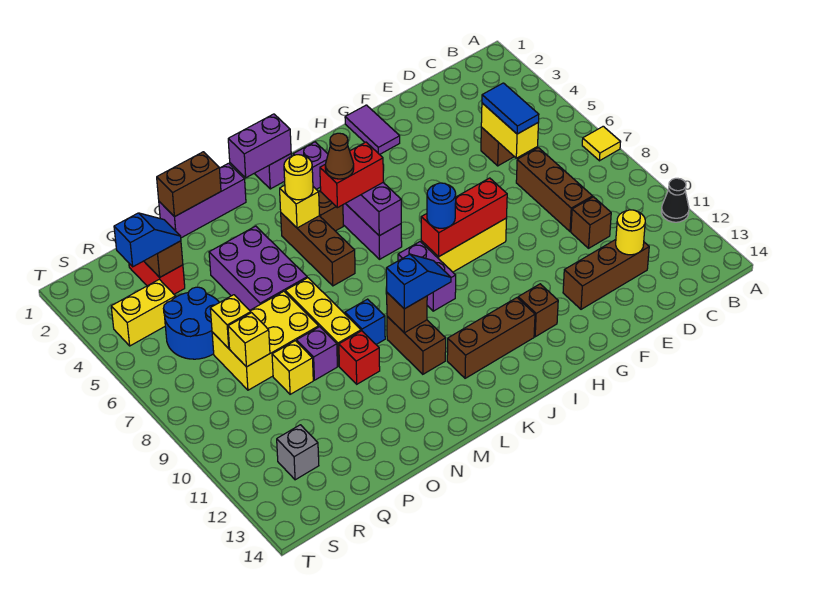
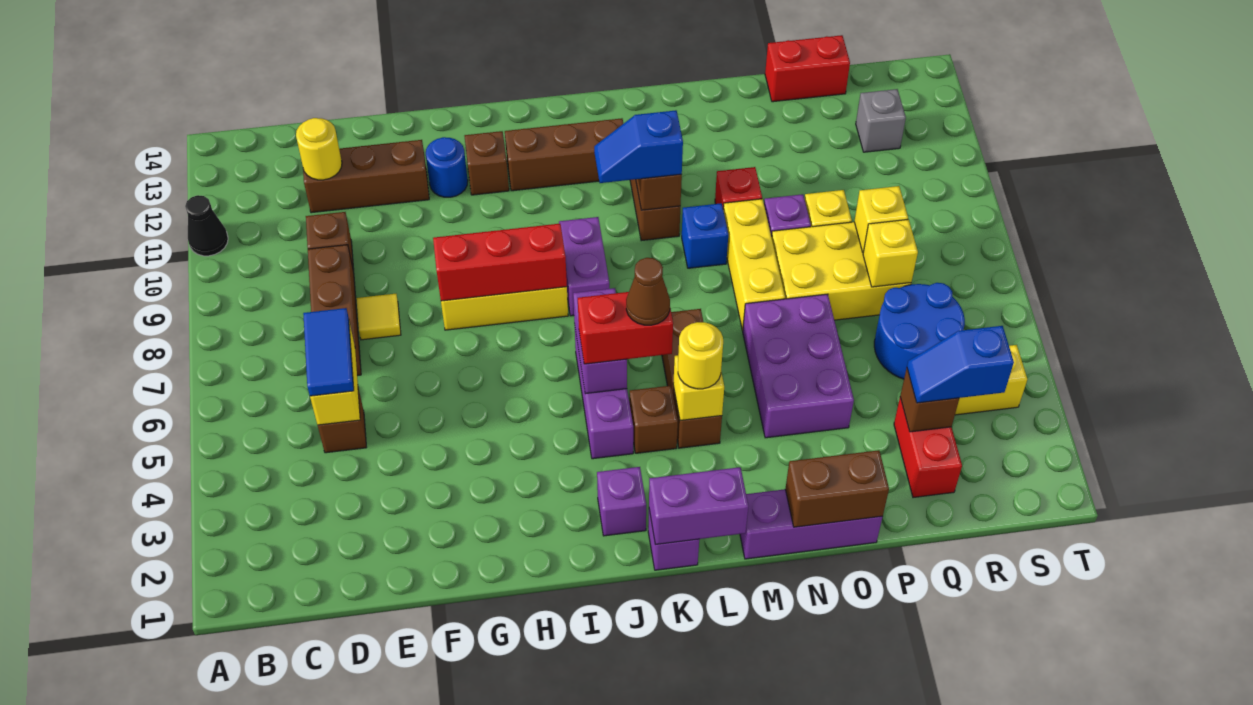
yellow tile A7 level 1 -> yellow tile E8 level 1
purple tile G1:G2 level 1 -> none
blue round brick I8 level 3 -> blue round brick G12 level 1
none -> red brick P14:Q14 level 1

